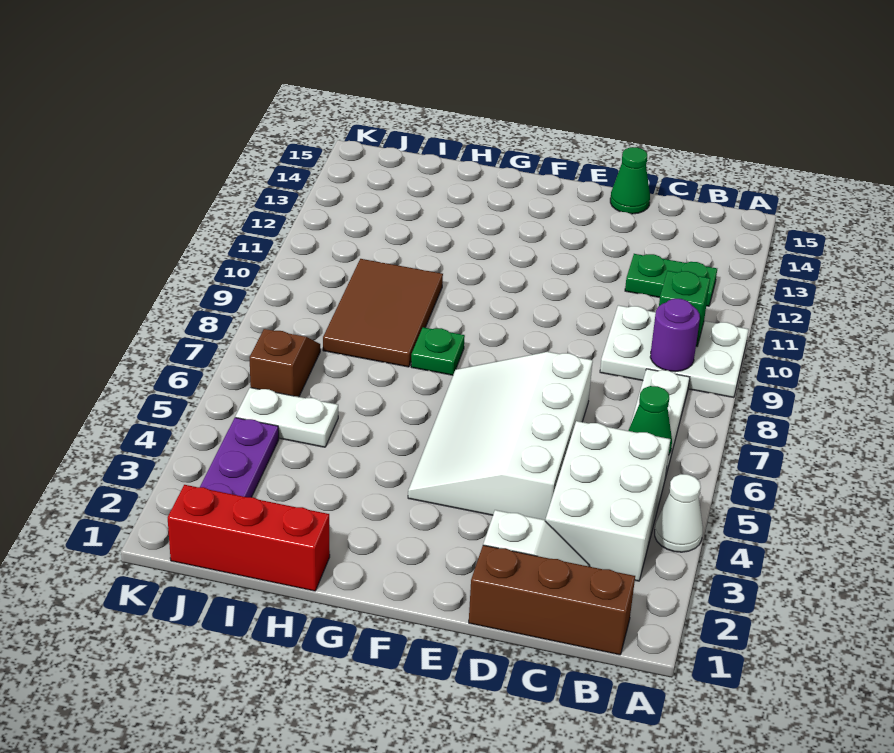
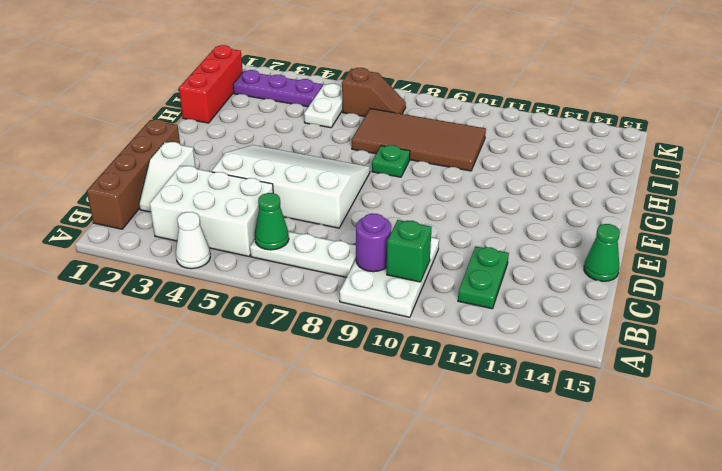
brown brick B1:D1 level 1 -> brown brick B1:E1 level 1
brown tile H8:I10 level 1 -> brown tile H7:I10 level 1

